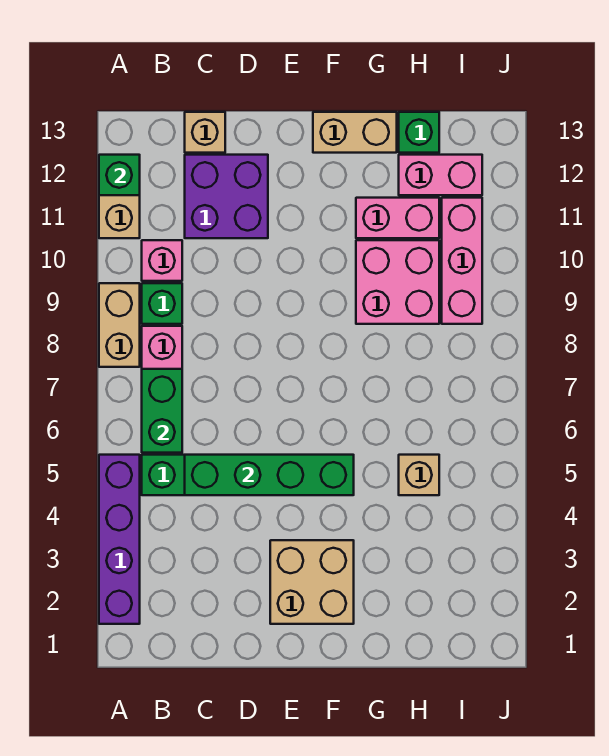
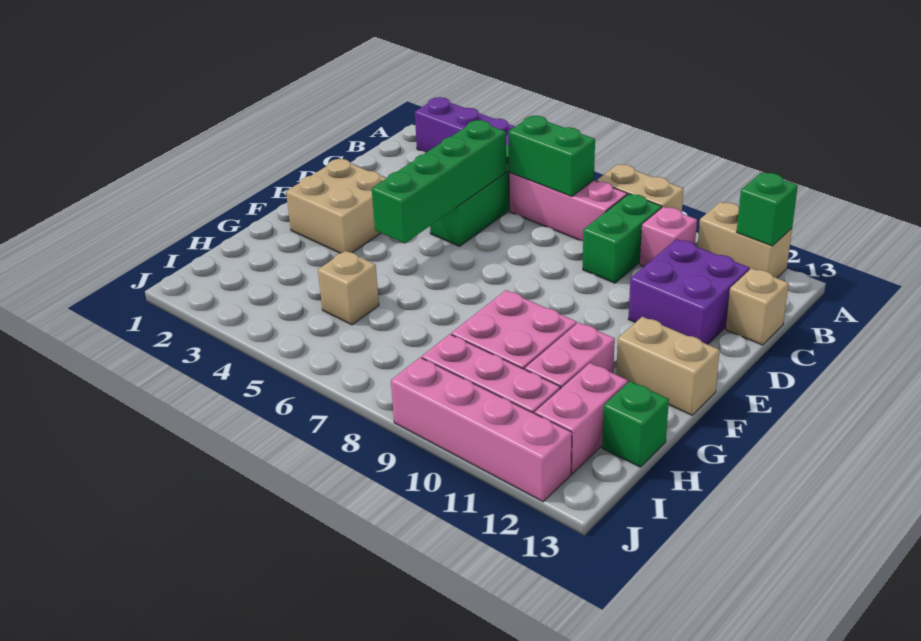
green brick B9 level 1 -> green brick B9:C9 level 1
tan brick F13:G13 level 1 -> tan brick F12:F13 level 1
none -> pink brick J9:J12 level 1

